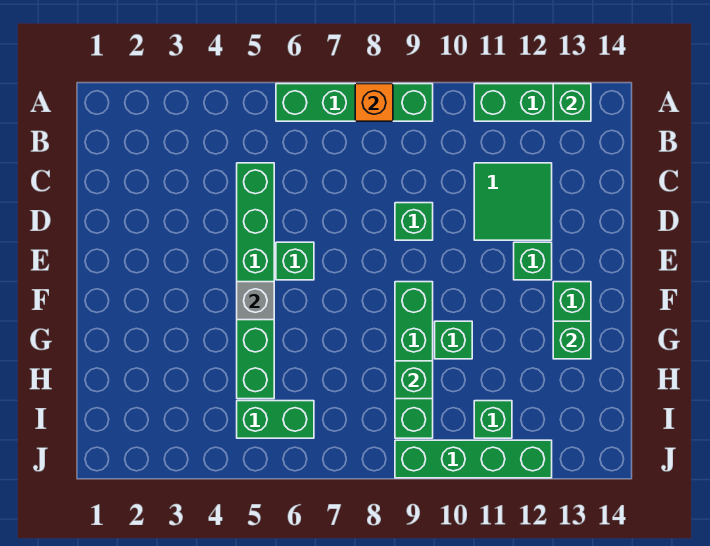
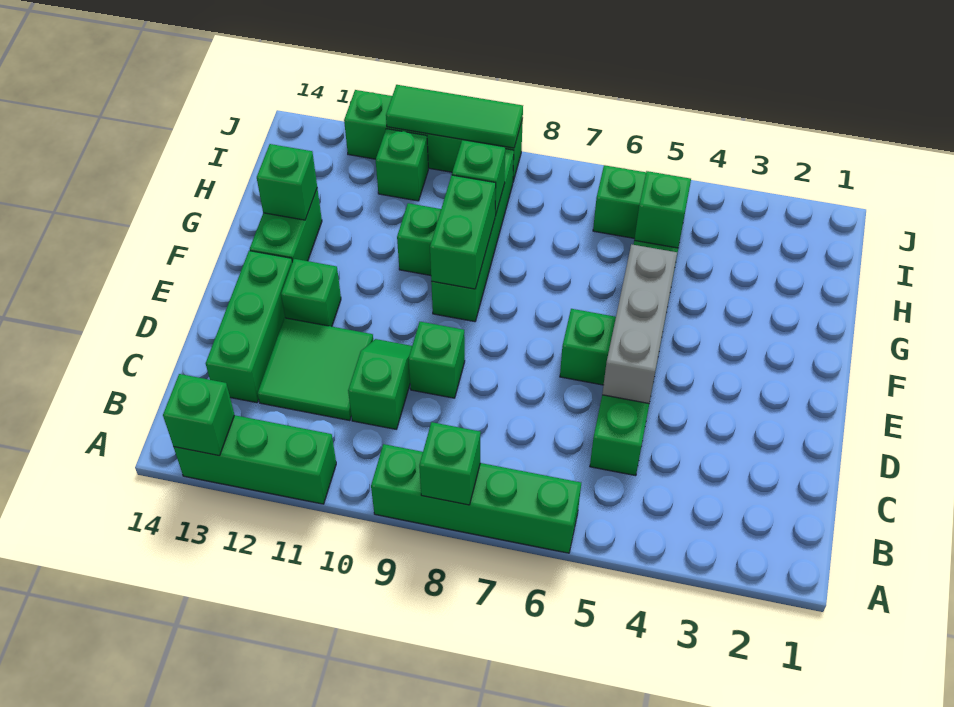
orange brick A8 level 2 -> green brick A8 level 2
none -> green slope C10:D10 level 1 top C
none -> green brick C13:E13 level 1
grey brick F5 level 2 -> grey brick D5:F5 level 2
none -> green brick F9:G9 level 2
none -> green brick H5 level 2
none -> green tile J9:J11 level 2

